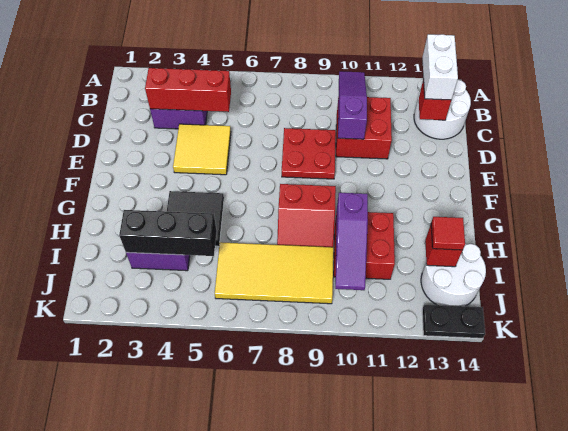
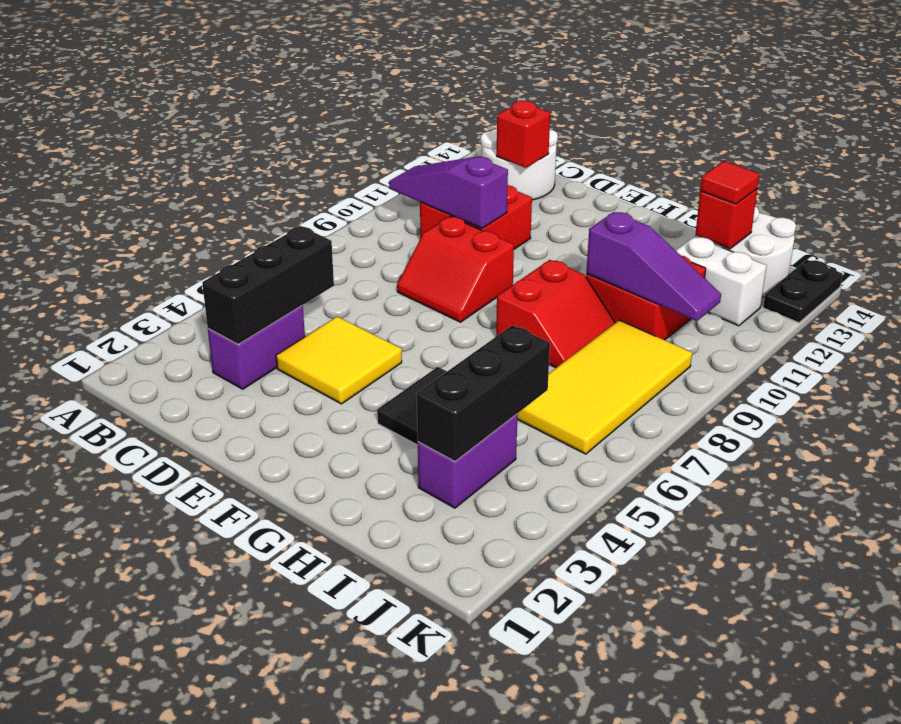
white brick B13:C13 level 3 -> white brick I12:J12 level 1
red brick C3:C5 level 2 -> black brick C3:C5 level 2
red plate D8:E9 level 1 -> red slope D8:E9 level 1 top 9

